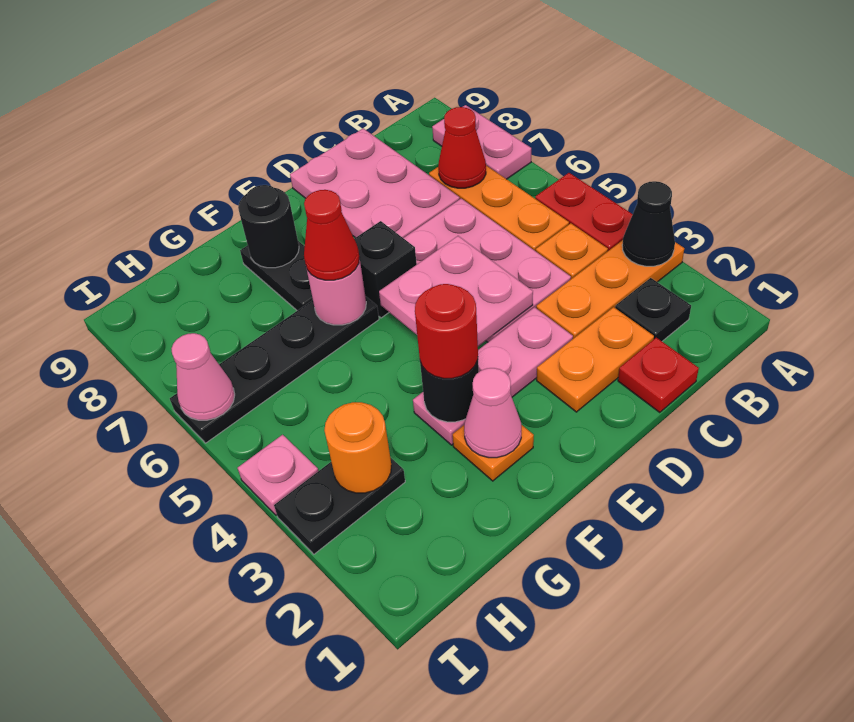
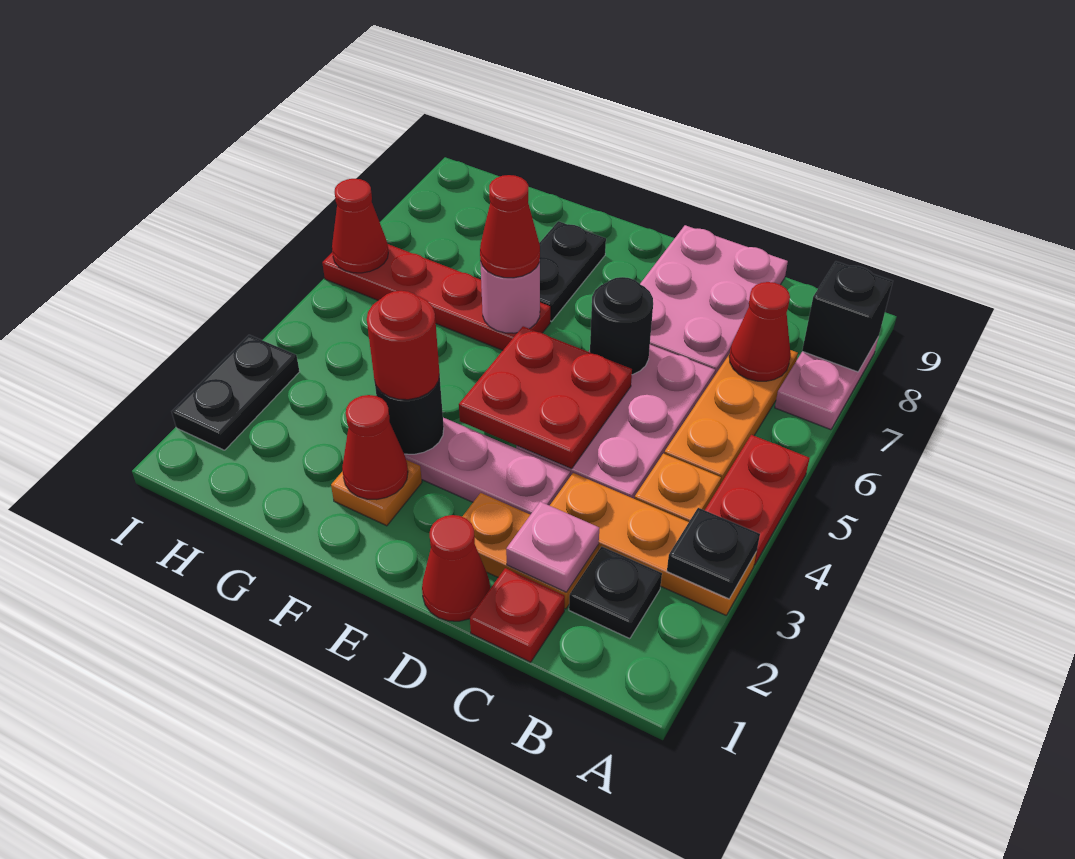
black cone A3 level 2 -> black plate A3 level 2
none -> red cone D1 level 1
pink plate D4:E5 level 2 -> red plate D4:E5 level 2
black brick E6 level 1 -> black brick A8 level 2
pink cone F2 level 2 -> red cone F2 level 2
black plate F6:I6 level 1 -> red plate F6:I6 level 1
black round brick F8 level 2 -> black round brick D6 level 2
black plate H3:I3 level 1 -> black plate I2:I3 level 1
orange round brick H3 level 2 -> none
pink plate I4 level 1 -> pink plate C2 level 2
pink cone I6 level 2 -> red cone I6 level 2

